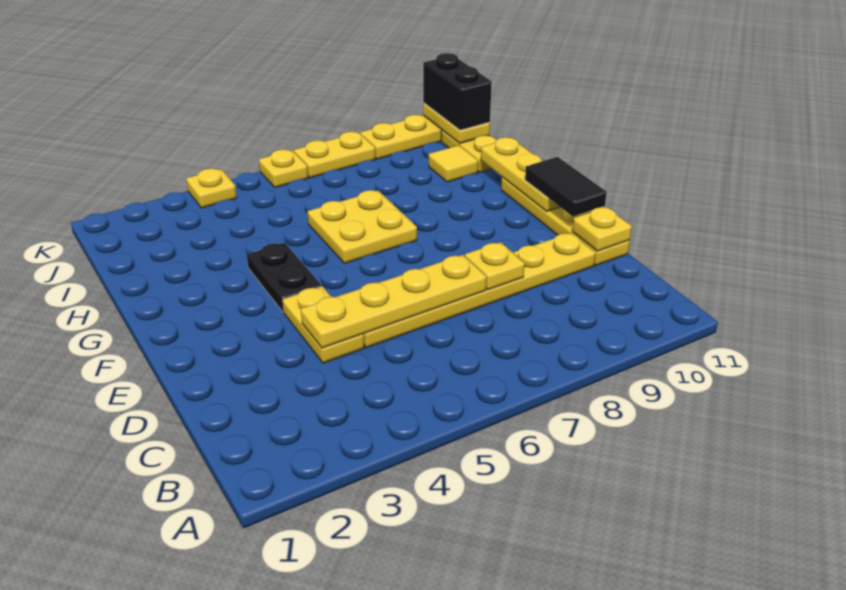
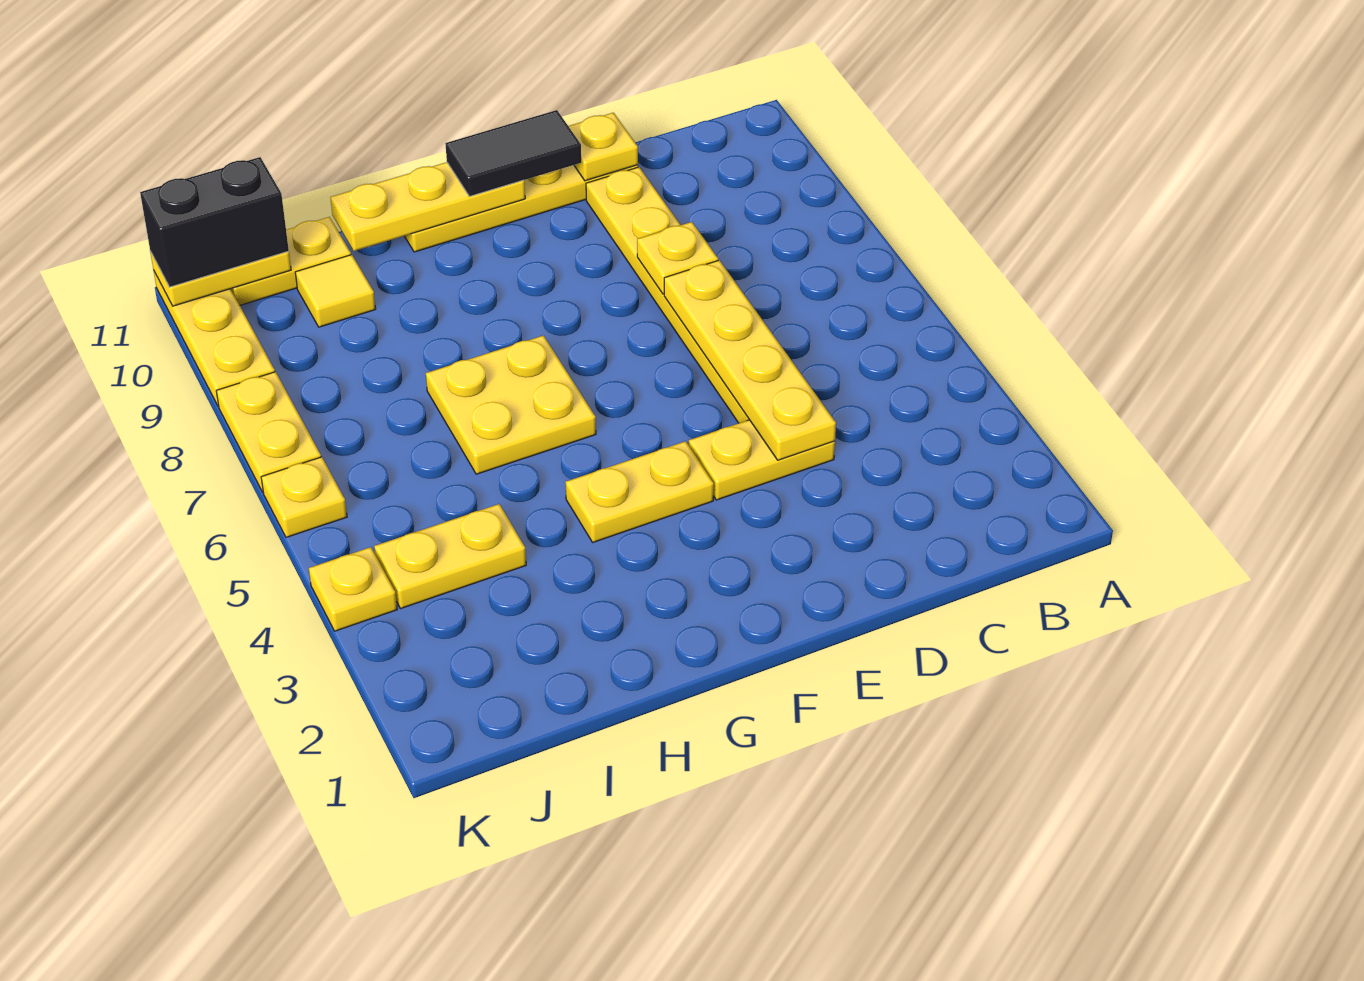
black plate F4:G4 level 1 -> yellow plate F4:G4 level 1
none -> yellow plate I4:J4 level 1

